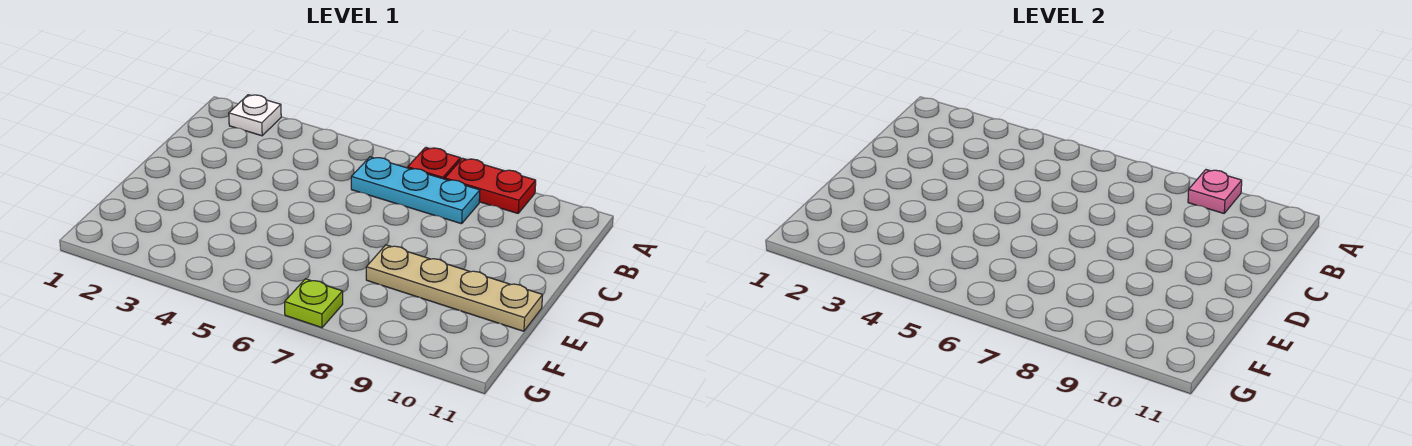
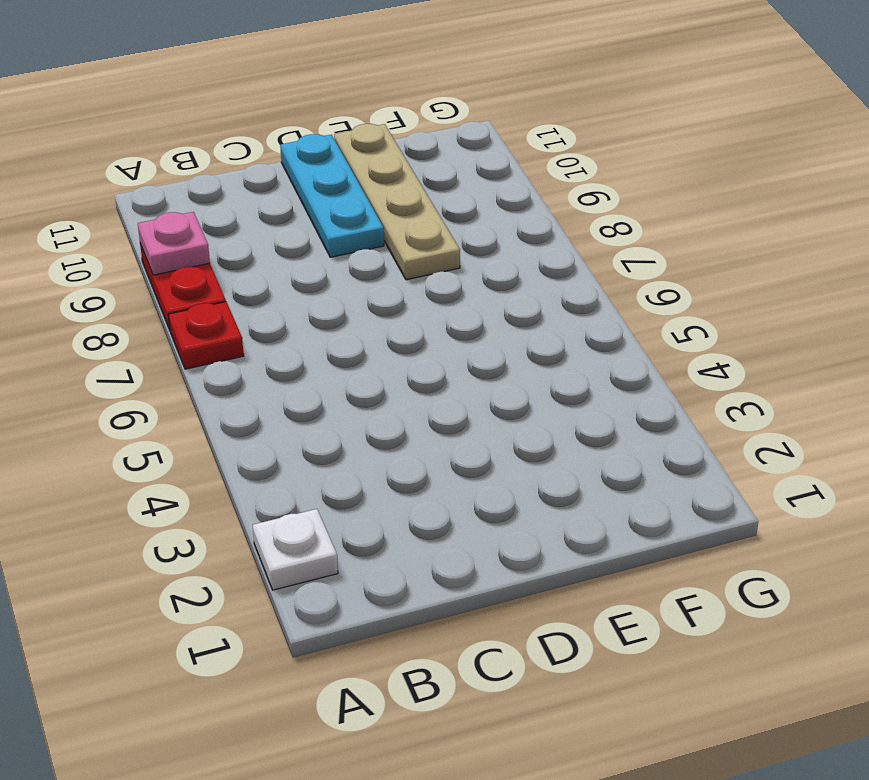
cyan plate B6:B8 level 1 -> cyan plate D9:D11 level 1
lime plate G7 level 1 -> none

